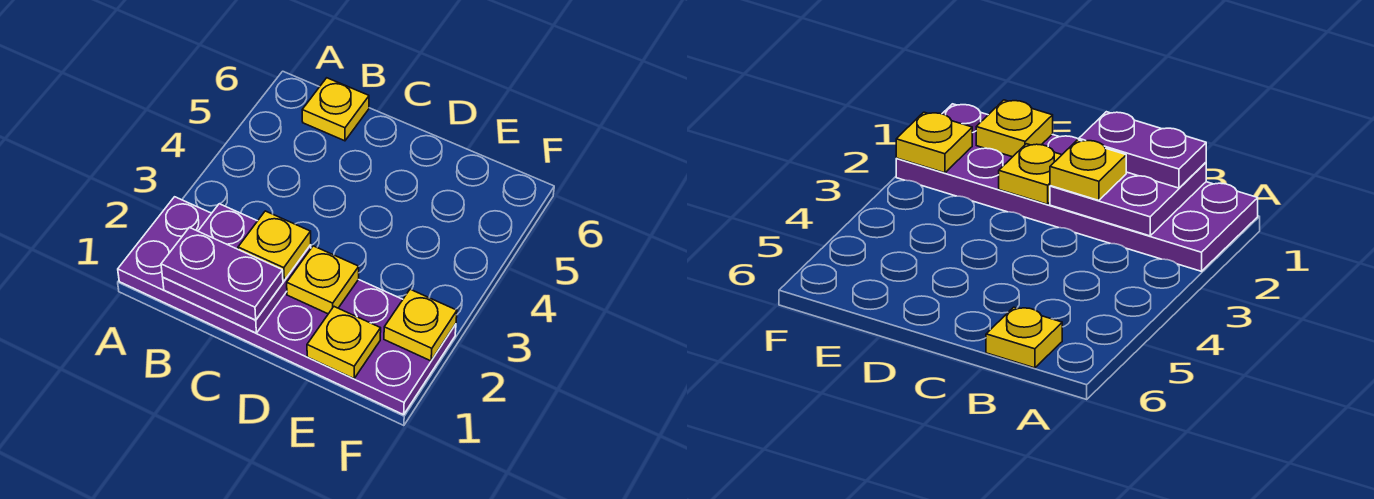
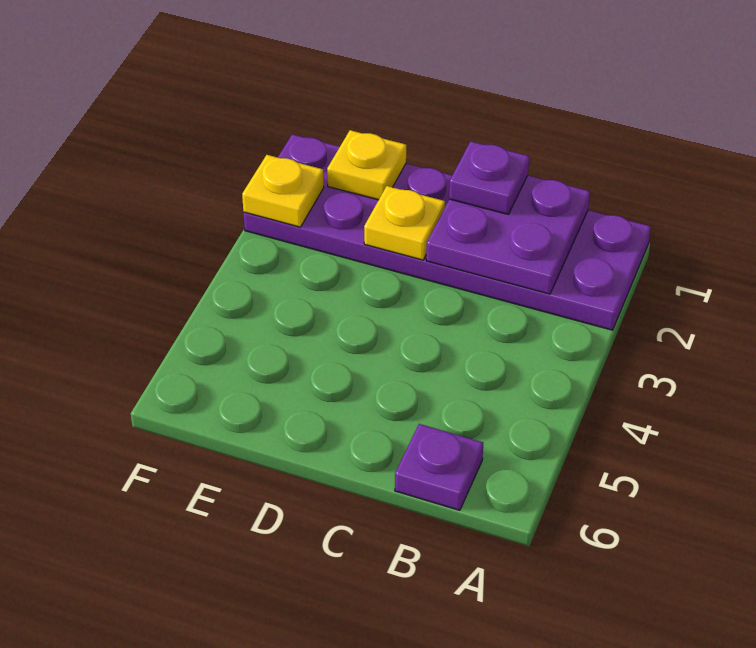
purple plate B1:C1 level 3 -> purple plate C1 level 3
yellow plate B6 level 1 -> purple plate B6 level 1
yellow plate C2 level 3 -> none

